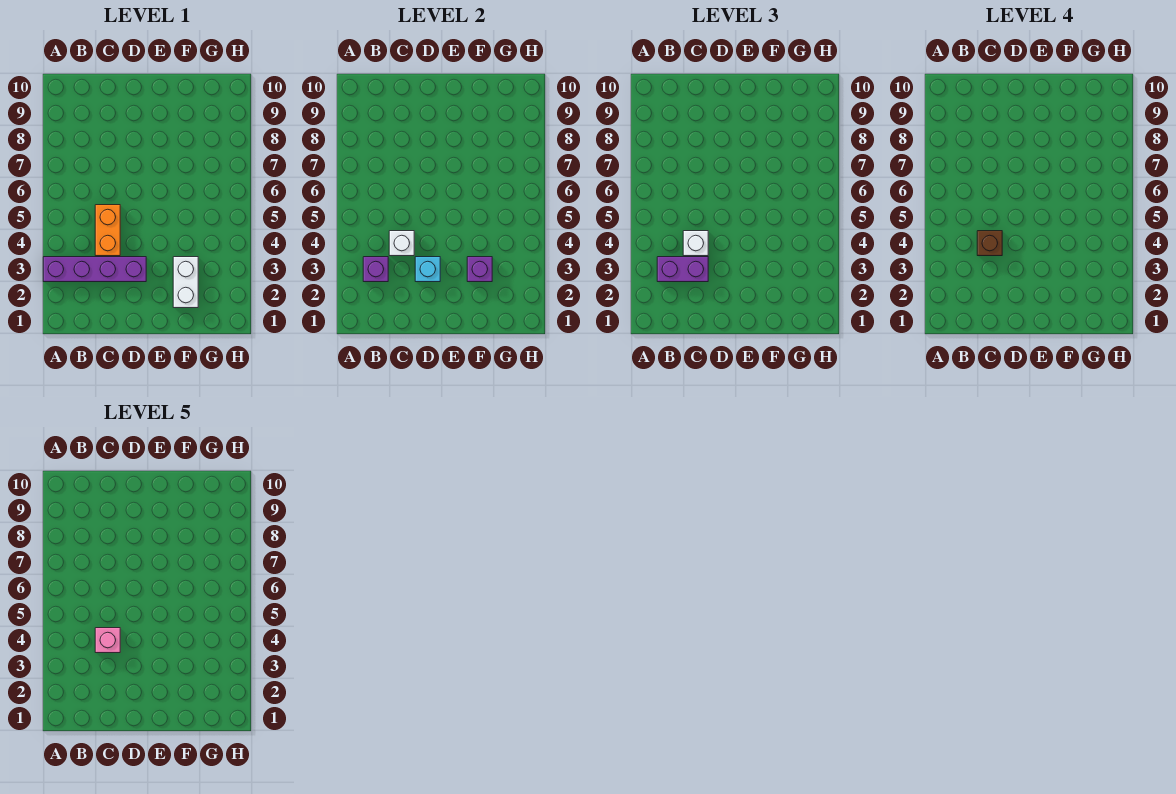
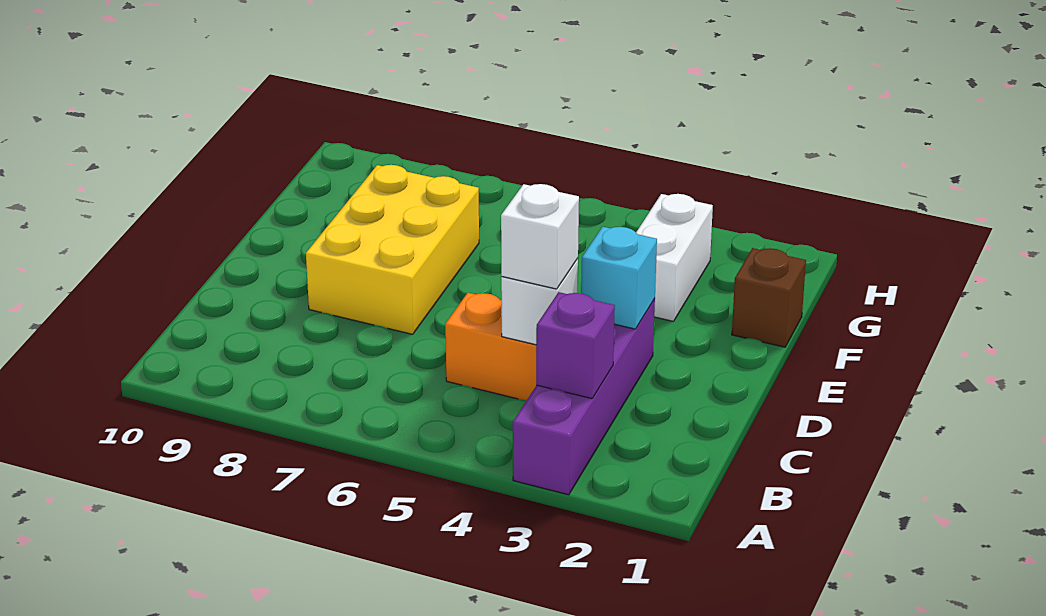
purple brick B3:C3 level 3 -> none
brown brick C4 level 4 -> brown brick F1 level 1
pink brick C4 level 5 -> none
none -> yellow brick D7:F8 level 1
white brick F2:F3 level 1 -> white brick F3:G3 level 1
purple brick F3 level 2 -> none

